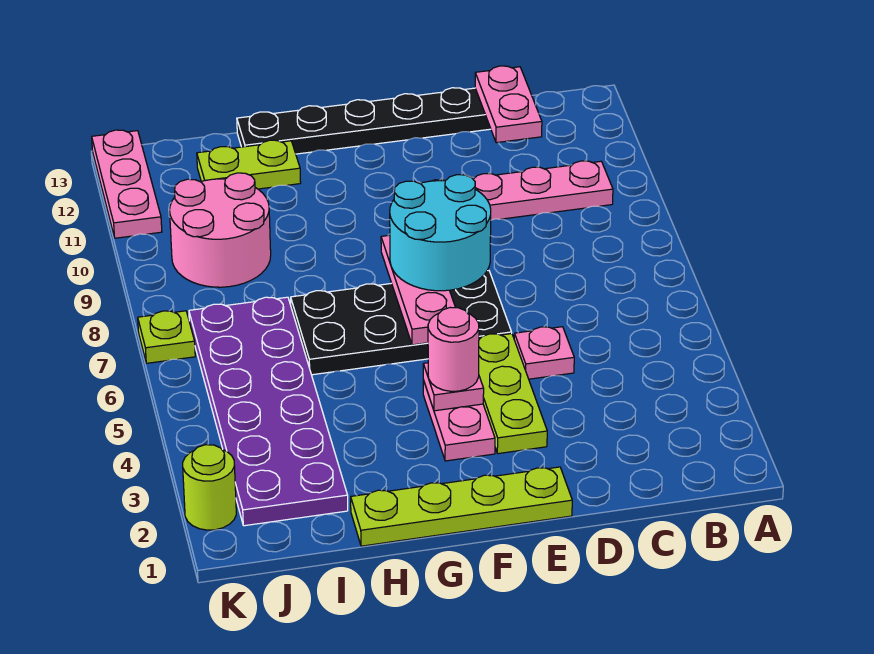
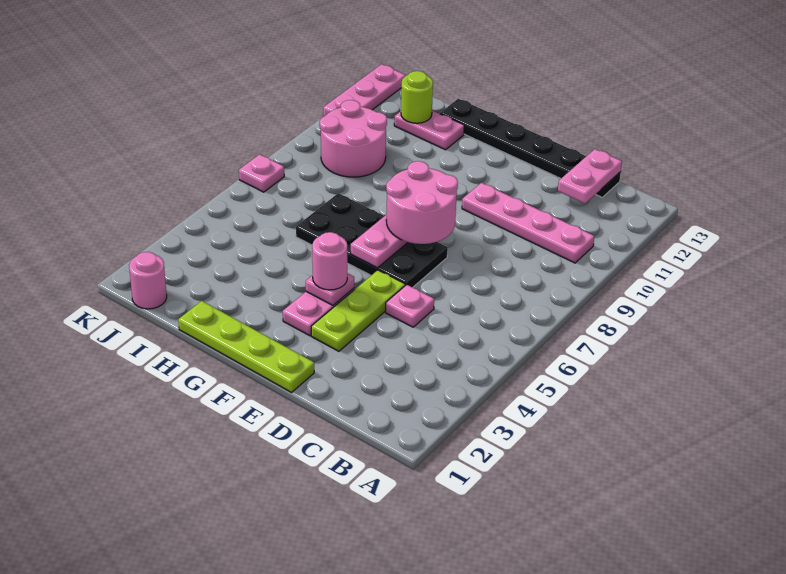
cyan round brick E7:F8 level 3 -> pink round brick E7:F8 level 3
lime plate H12:I12 level 1 -> pink plate H12:I12 level 1
purple plate I2:J7 level 1 -> none
none -> pink round brick J1 level 1
lime round brick K2 level 1 -> lime round brick I12 level 2
lime plate K7 level 1 -> pink plate K7 level 1

